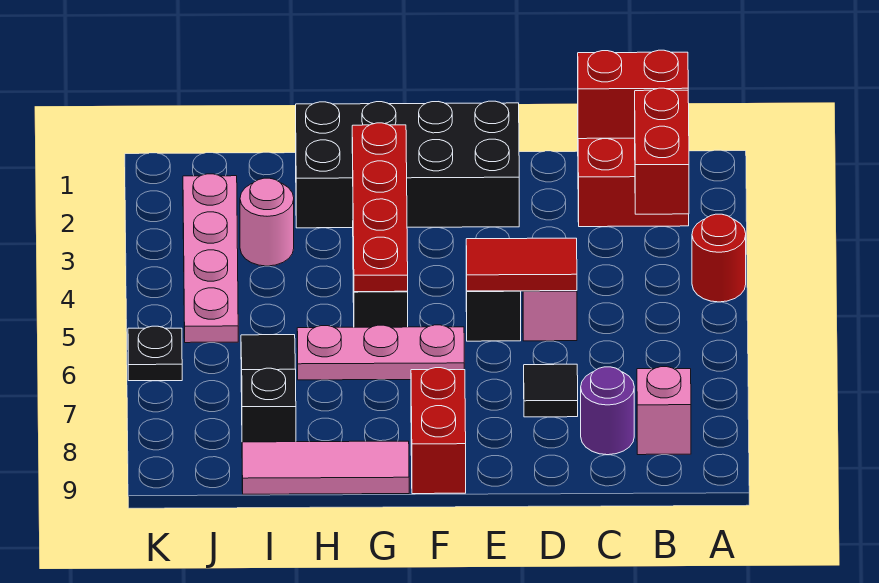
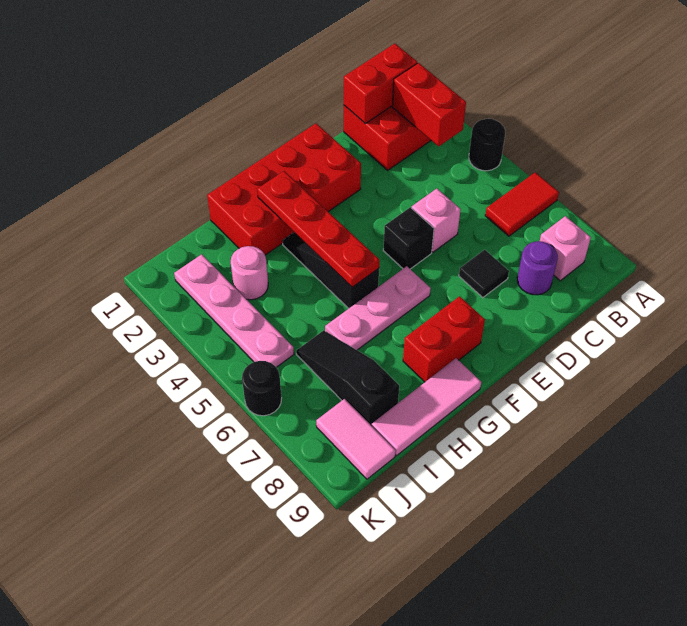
red round brick A4 level 1 -> black round brick A4 level 1
red tile D5:E5 level 2 -> red tile A6:B6 level 1
black brick E1:H2 level 1 -> red brick E1:H2 level 1
red brick F8:F9 level 1 -> red brick F8:G8 level 1
none -> pink tile J8:J9 level 1
black plate K6 level 1 -> black round brick K6 level 1

